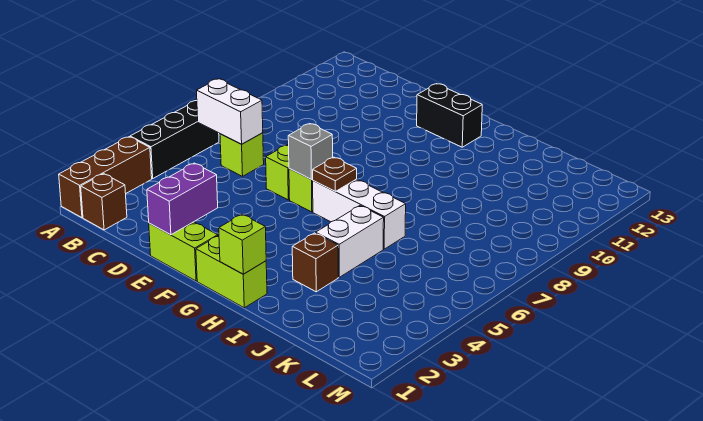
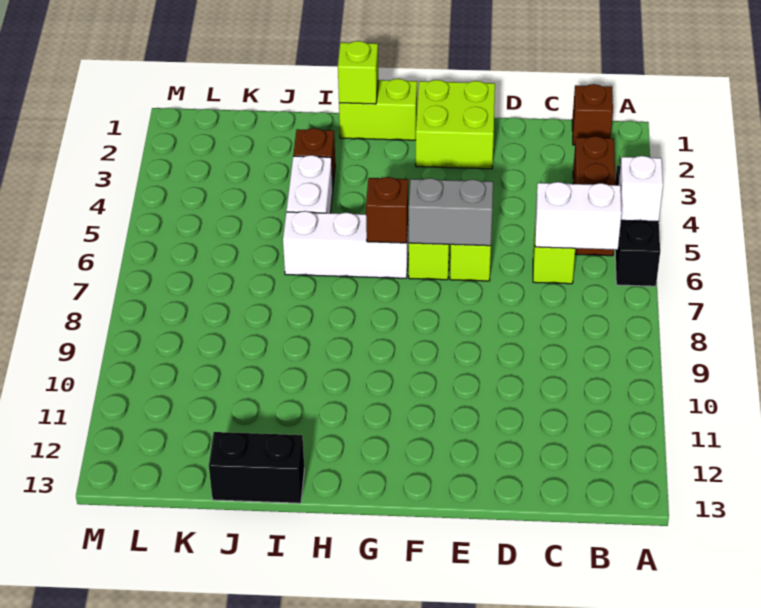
brown brick A1:A3 level 1 -> brown brick B3:B5 level 1
none -> white brick A5 level 2
lime brick E1:F1 level 1 -> lime brick E1:F2 level 1
purple brick E1:E2 level 2 -> none
grey brick F6 level 2 -> grey brick E6:F6 level 2
black brick F12:G12 level 1 -> black brick I13:J13 level 1
brown plate G6 level 2 -> brown brick G6 level 2

